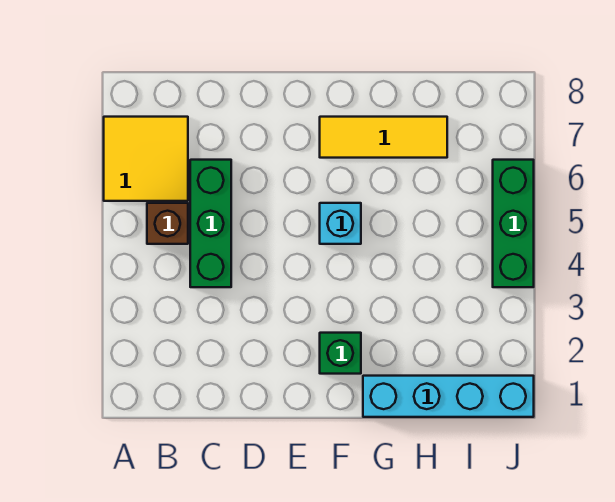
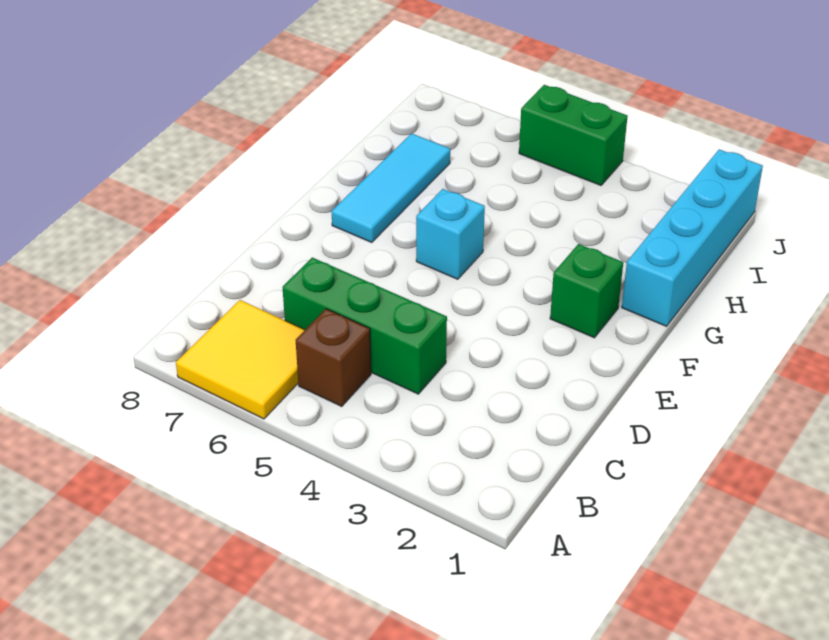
yellow tile F7:H7 level 1 -> cyan tile F7:H7 level 1
green brick J4:J6 level 1 -> green brick J4:J5 level 1

